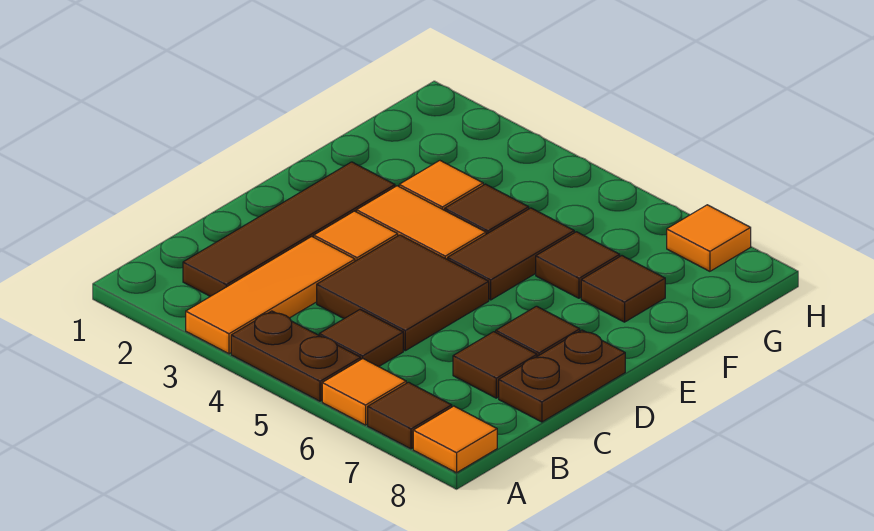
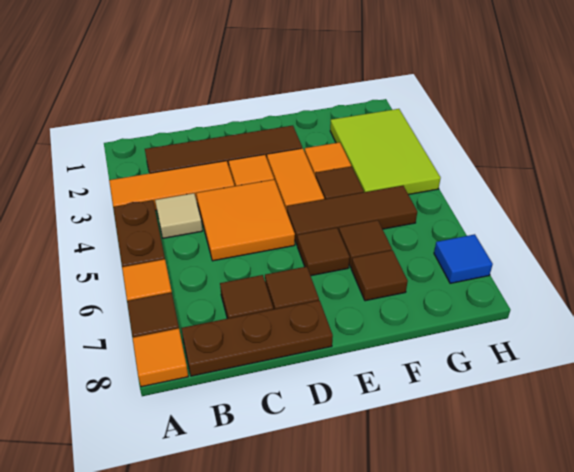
none -> tan tile B4 level 1
brown tile B5 level 1 -> brown tile E6 level 1
brown tile C4:D5 level 1 -> orange tile C4:D5 level 1
brown plate C8:D8 level 1 -> brown plate B8:D8 level 1
brown tile E5:F5 level 1 -> brown tile E5:G5 level 1
none -> lime tile G2:H4 level 1
orange tile H7 level 1 -> blue tile H7 level 1

